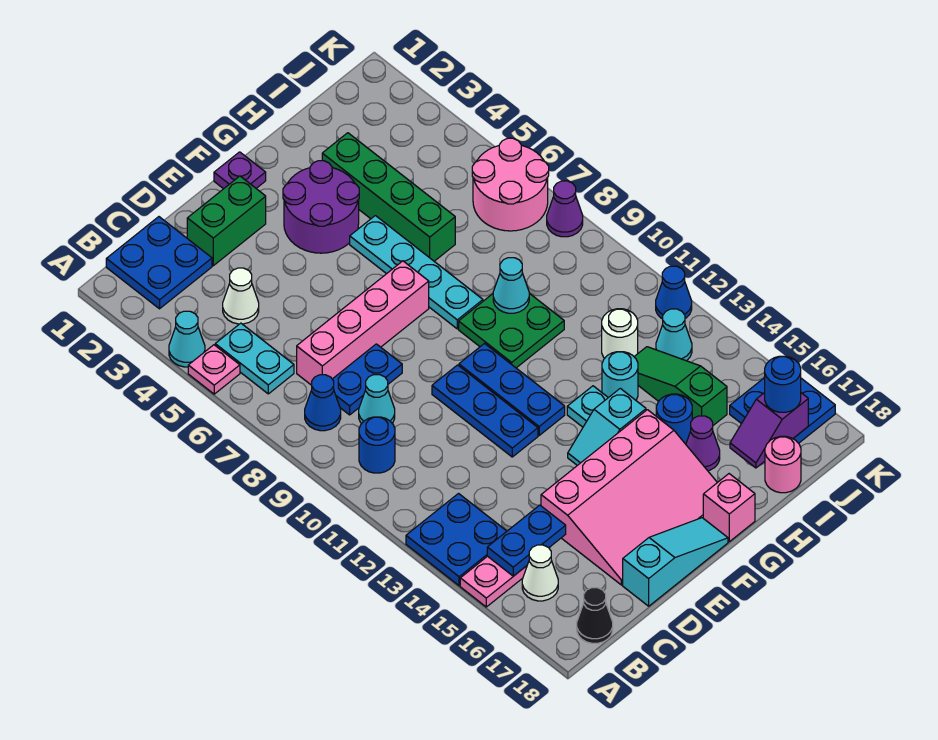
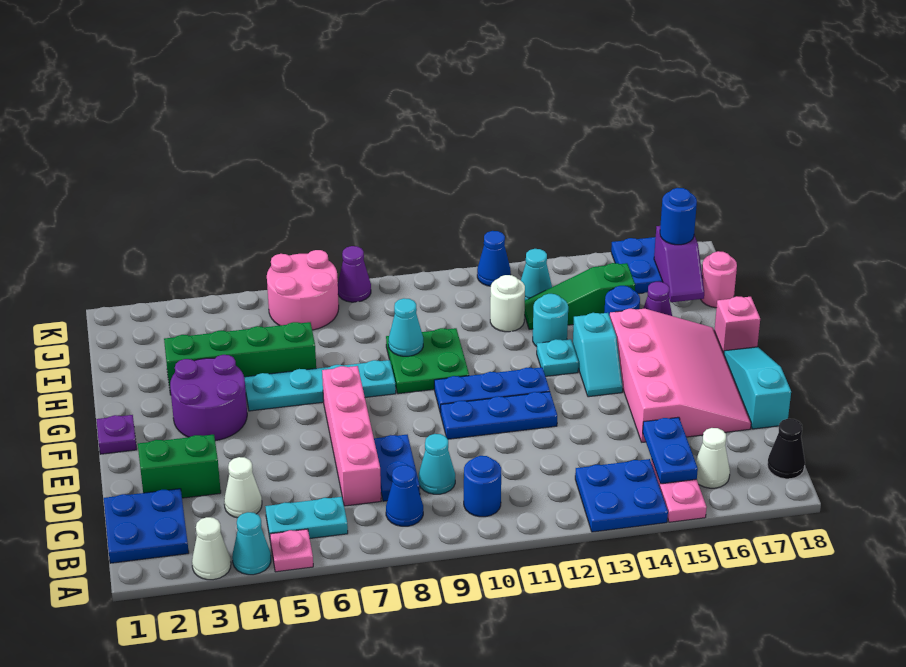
none -> white cone A3 level 1
green brick D2:E2 level 1 -> green brick D2:D3 level 1

